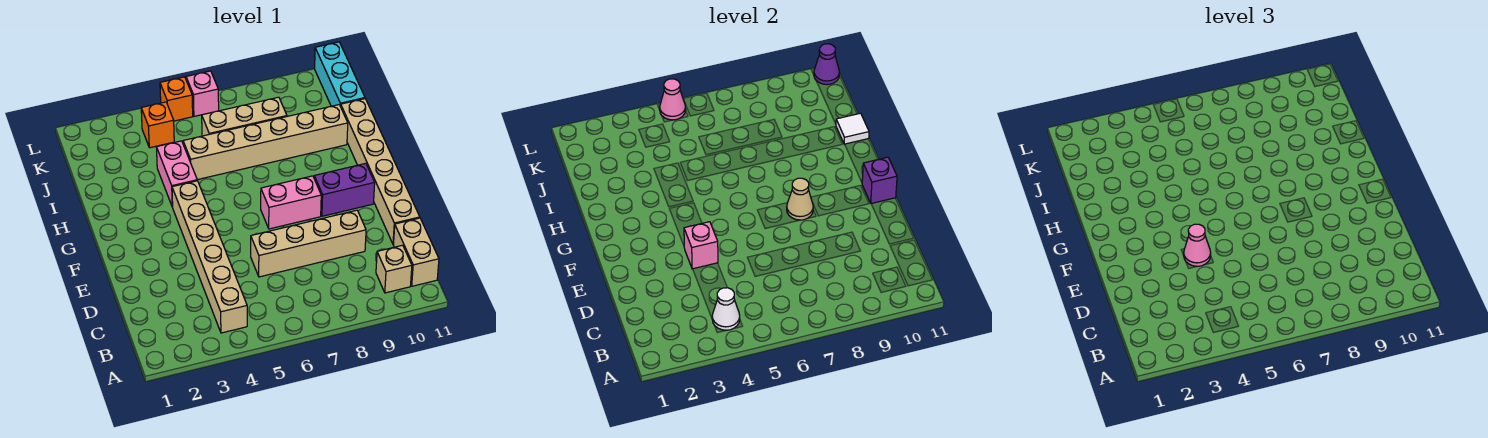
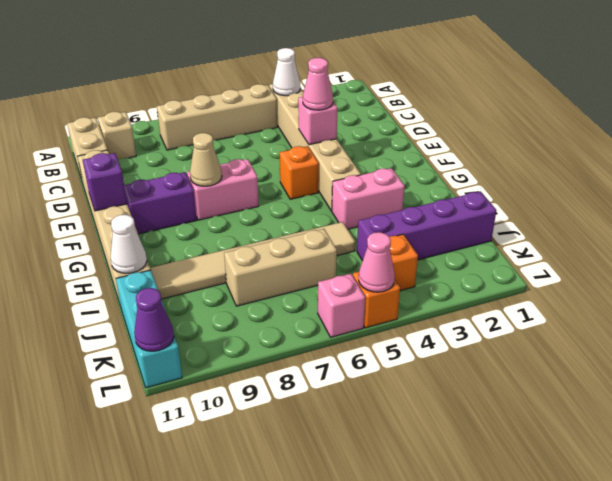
tan brick D6:D9 level 1 -> tan brick B5:B8 level 1
none -> orange brick F5 level 1
pink brick H4:I4 level 1 -> pink brick H3:H4 level 1
tan brick I5:I10 level 1 -> tan tile I5:I10 level 1
white tile I11 level 2 -> white cone I11 level 2
none -> purple brick J1:J4 level 1

